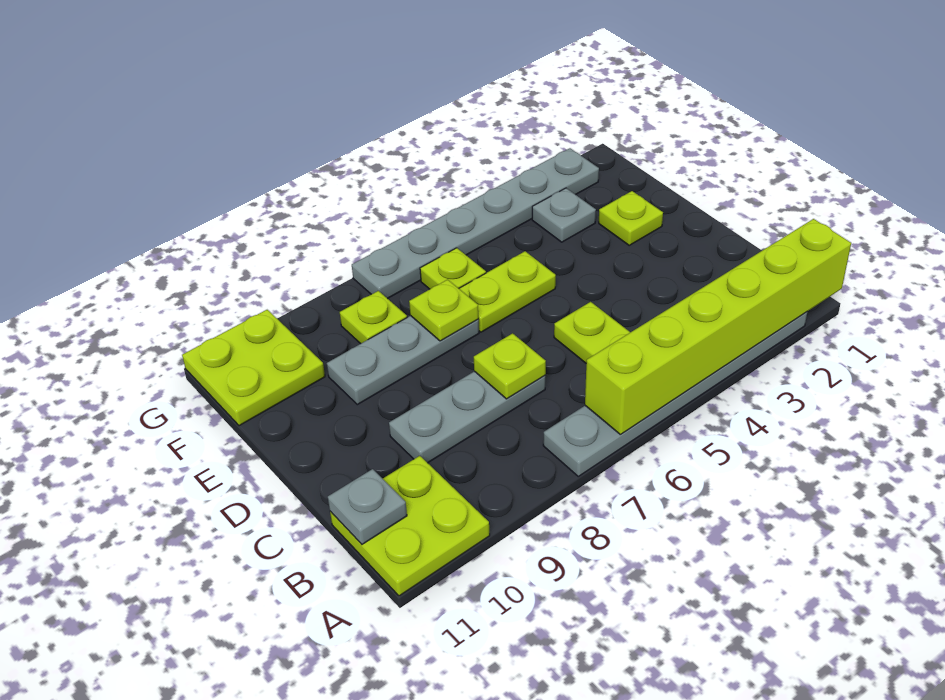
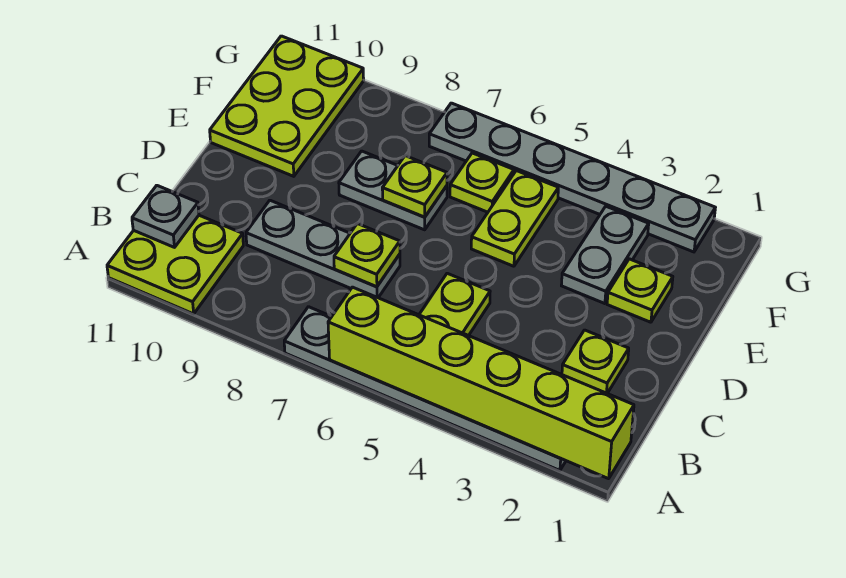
lime plate E5:E6 level 1 -> lime plate E5:F5 level 1
grey plate E7:E9 level 1 -> grey plate E7:E8 level 1
grey plate F3 level 1 -> grey plate E3:F3 level 1
lime plate F8 level 1 -> lime plate C2 level 1
lime plate F10:G11 level 1 -> lime plate E10:G11 level 1

